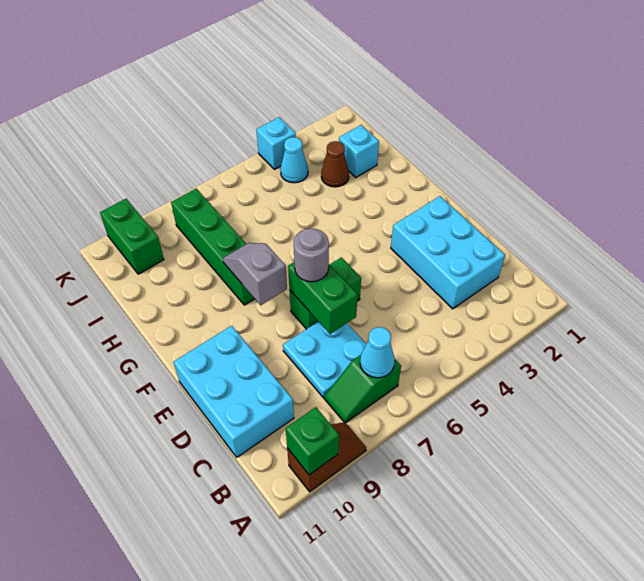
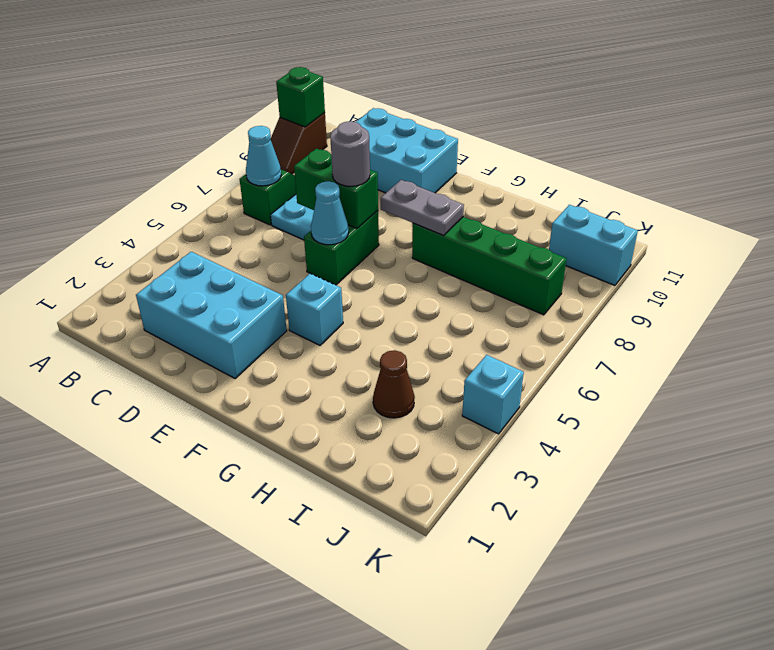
grey slope F8:G8 level 2 top F -> grey plate F8:G8 level 2
cyan brick I2 level 1 -> cyan brick F4 level 1
cyan cone J4 level 1 -> cyan cone E6 level 2
green brick J10:K10 level 1 -> cyan brick J10:K10 level 1

